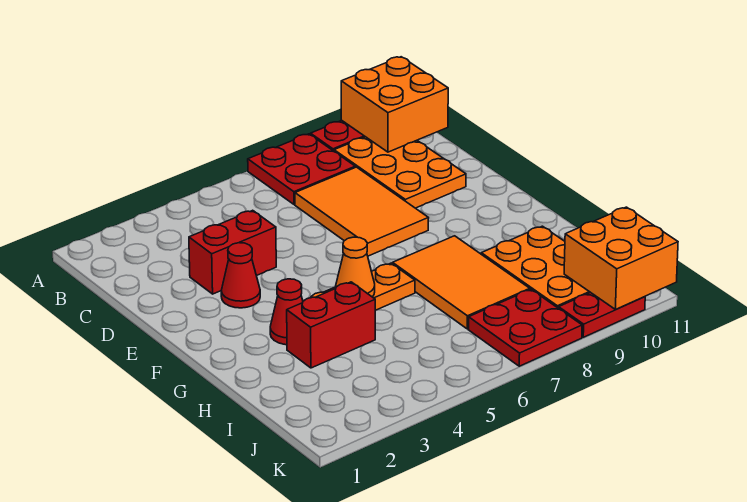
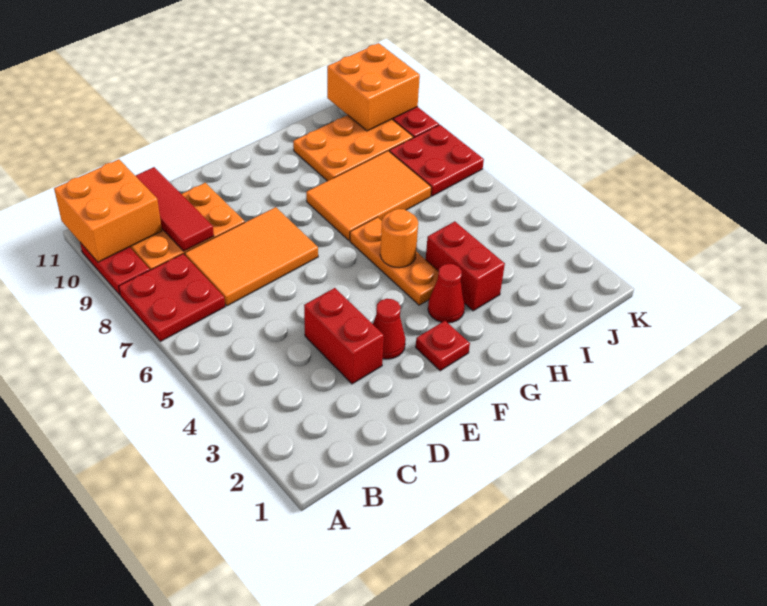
none -> red tile C9:C11 level 2
none -> red plate F2 level 1
orange cone G5 level 2 -> orange round brick G5 level 2

